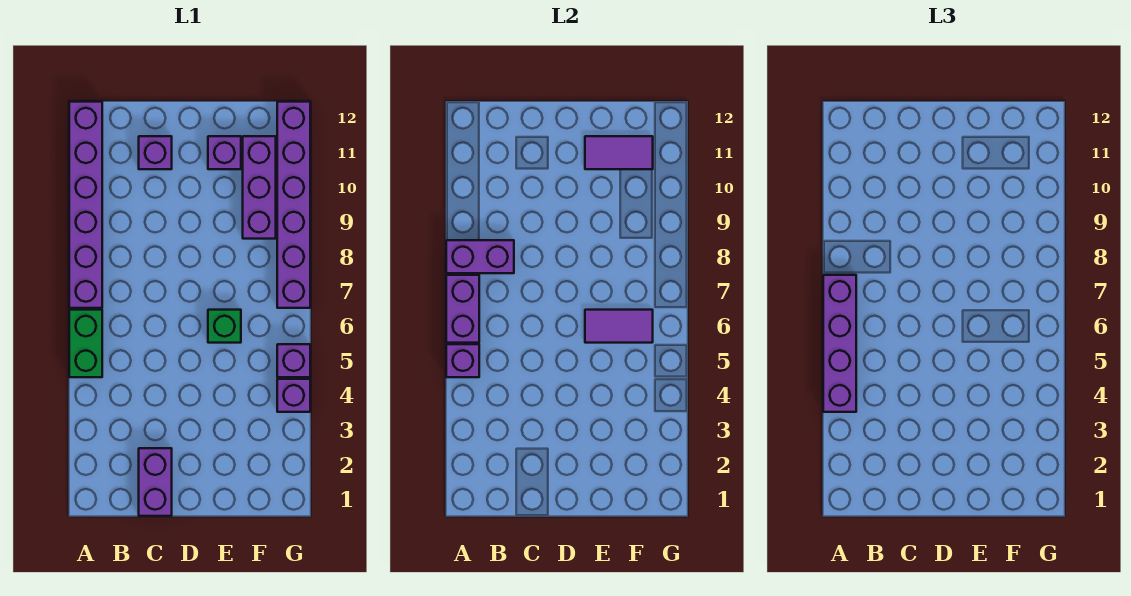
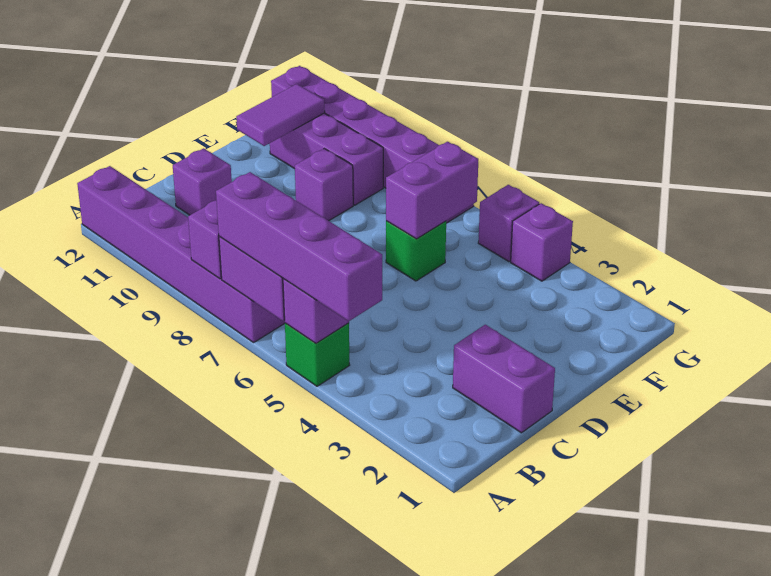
green brick A5:A6 level 1 -> green brick A5 level 1
purple tile E6:F6 level 2 -> purple brick E6:F6 level 2
purple brick E11 level 1 -> purple brick E9 level 1

